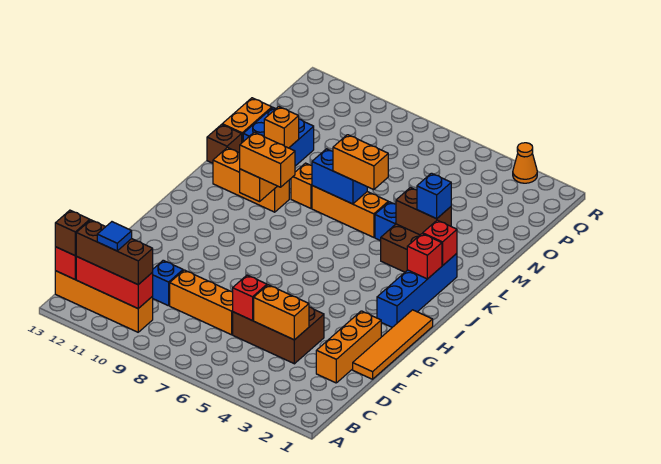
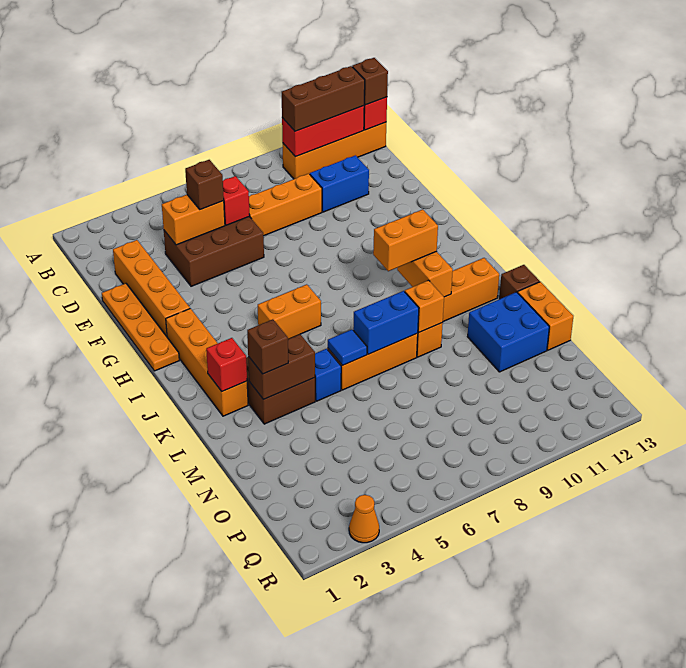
blue tile B11 level 4 -> blue tile L6 level 2
orange brick D2:F2 level 1 -> orange brick D2:G2 level 1
none -> brown brick D5 level 3
blue brick D10 level 1 -> blue brick D10:D11 level 1
orange tile E1:H1 level 1 -> orange plate E1:H1 level 1
blue brick H2:K2 level 1 -> orange brick H2:K2 level 1
red brick J2 level 2 -> none
blue brick L3 level 3 -> brown brick L3 level 3
orange brick L6:L7 level 3 -> orange brick I5:I6 level 1
orange brick M11 level 2 -> orange brick L9 level 2

